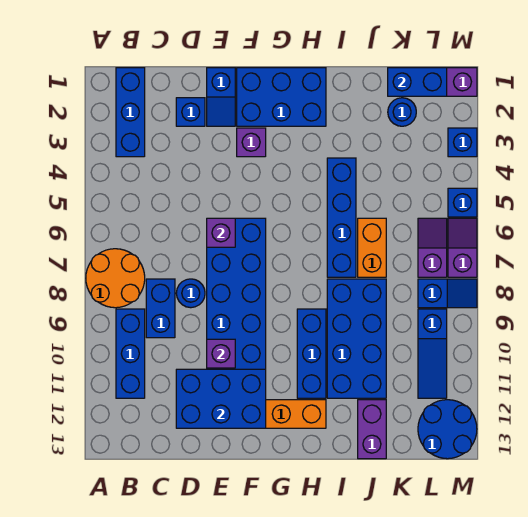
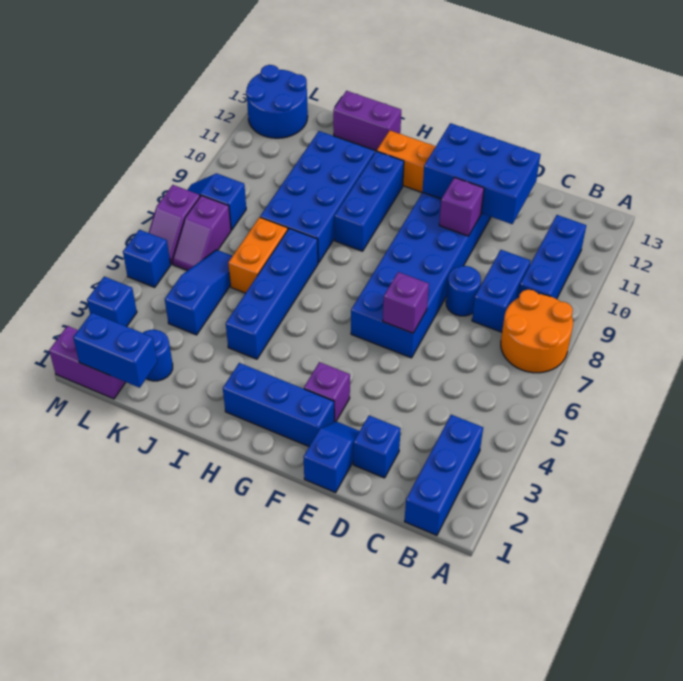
blue brick F1:H2 level 1 -> blue brick F2:H2 level 1
purple brick J12:J13 level 1 -> purple brick I13:J13 level 1
blue slope L9:L11 level 1 top 9 -> blue slope K4:K6 level 1 top 4

